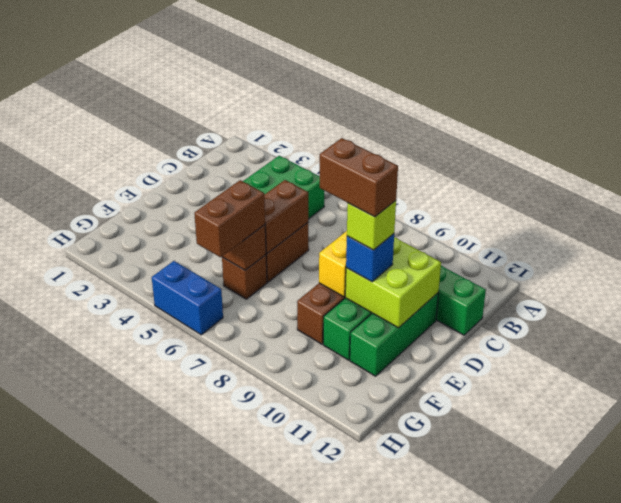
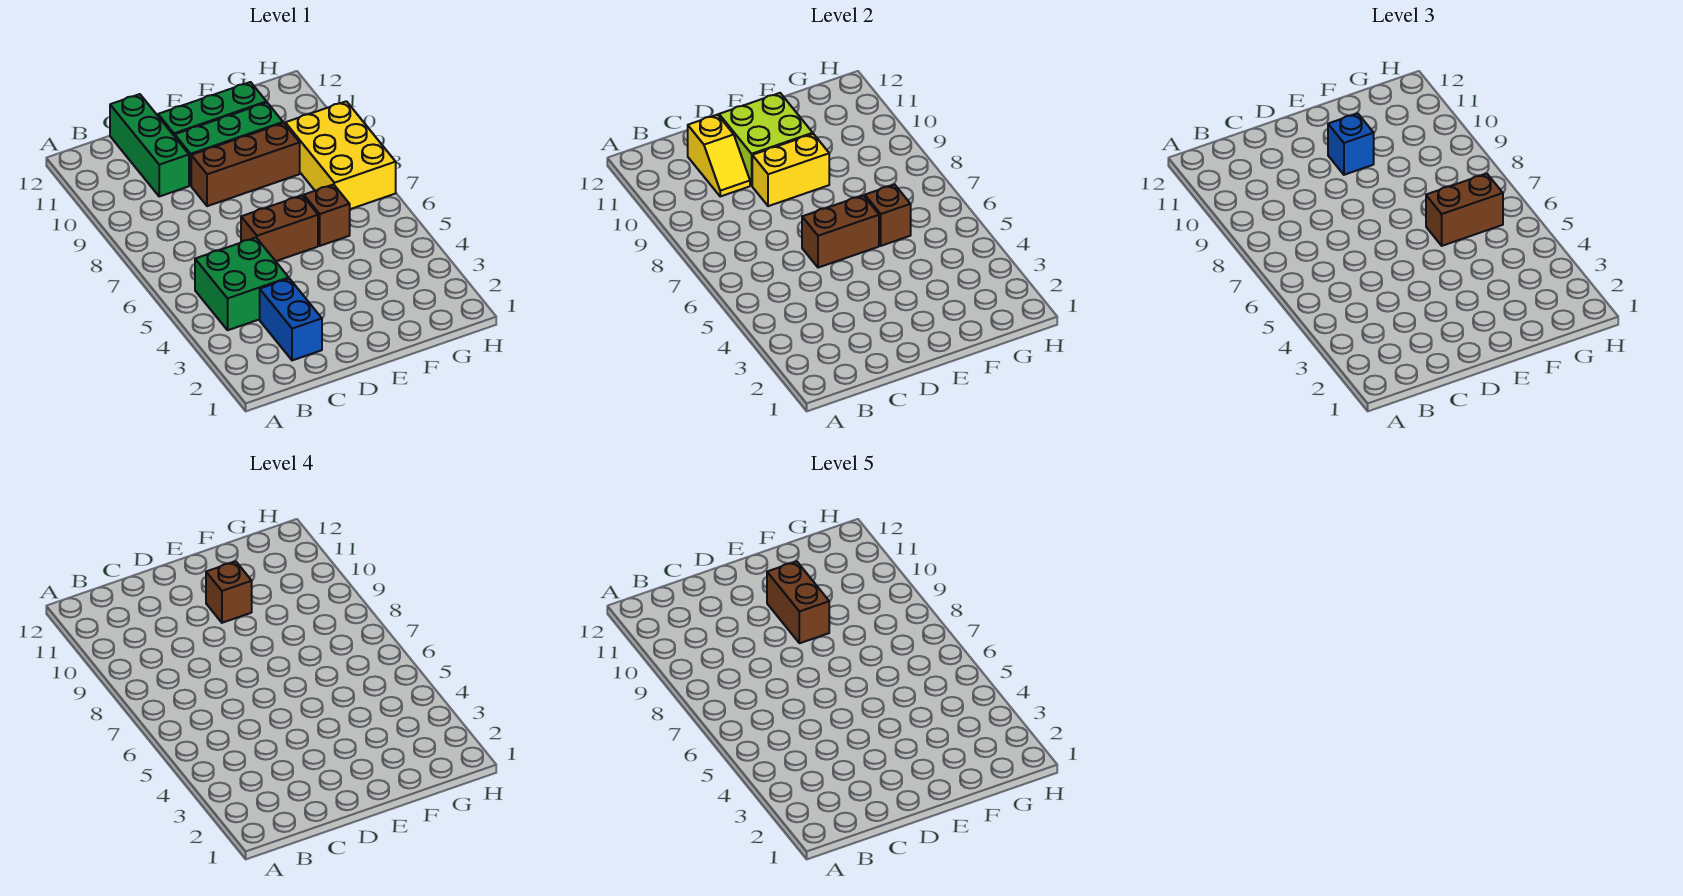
none -> yellow slope C10:C11 level 2 top 11
lime brick E10 level 4 -> brown brick E10 level 4
none -> yellow brick G7:H9 level 1
blue brick H5:H6 level 1 -> blue brick C2:C3 level 1

